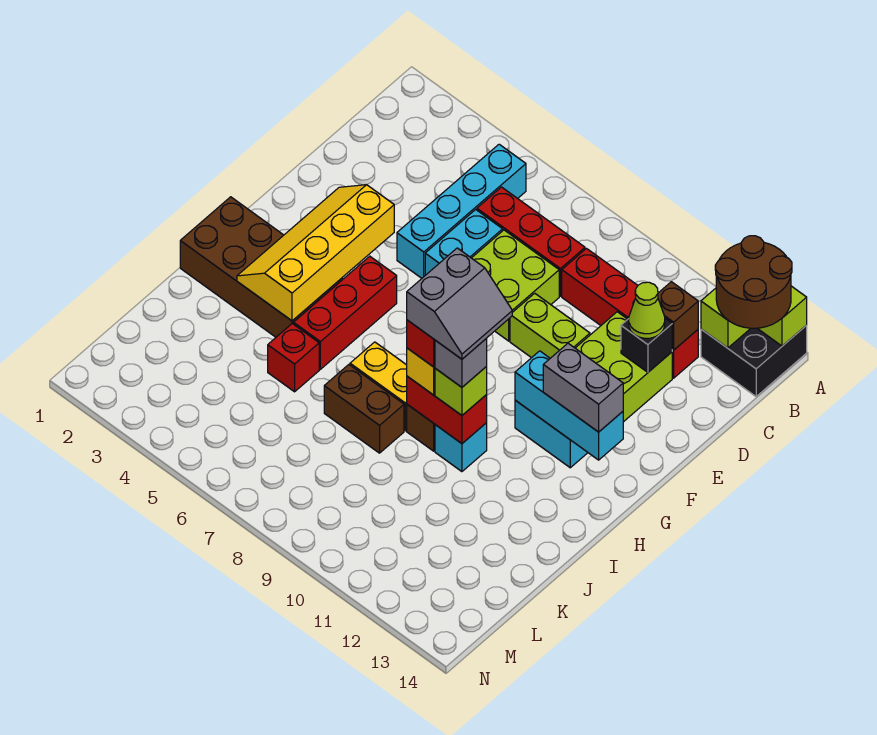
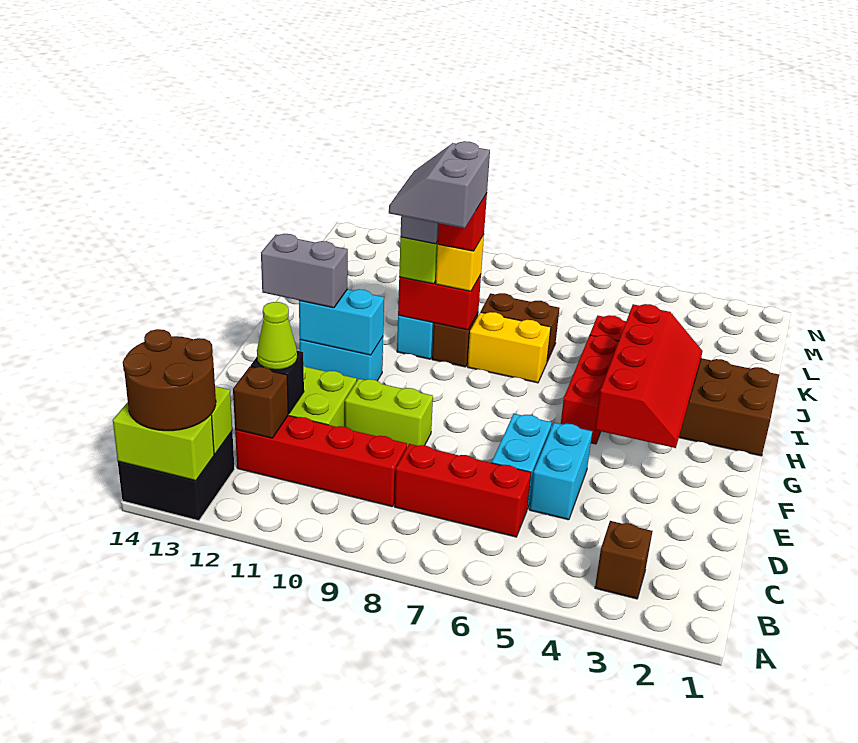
none -> brown brick B3 level 1
cyan brick B5:E5 level 1 -> cyan brick D5:E5 level 1
lime brick D7:E8 level 1 -> none
yellow slope F3:I4 level 2 top 4 -> red slope F3:I4 level 2 top 4
cyan brick G11:G13 level 2 -> cyan brick G11:G12 level 2

